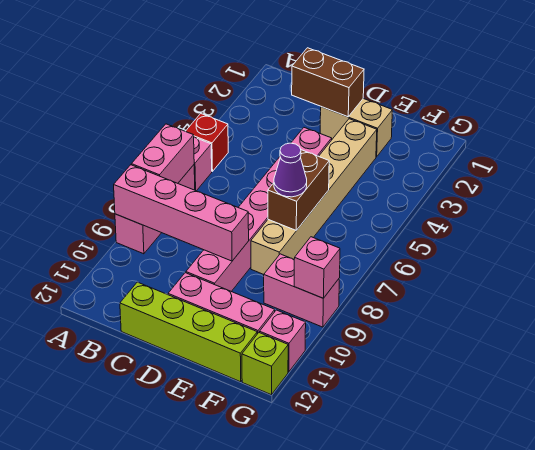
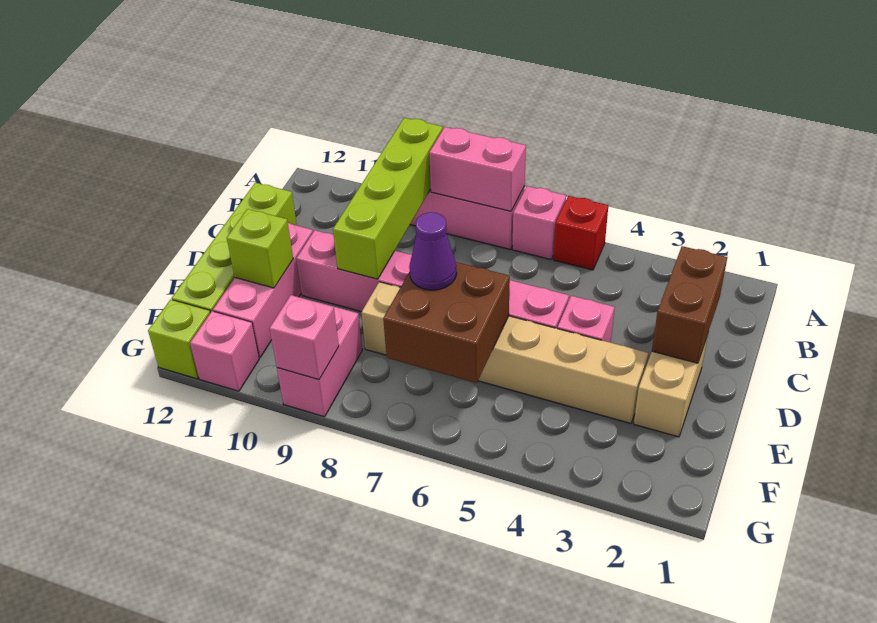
pink brick A9:D9 level 2 -> lime brick A9:D9 level 2
brown brick E6:E7 level 2 -> brown brick E6:F7 level 2
none -> lime brick E11 level 2

